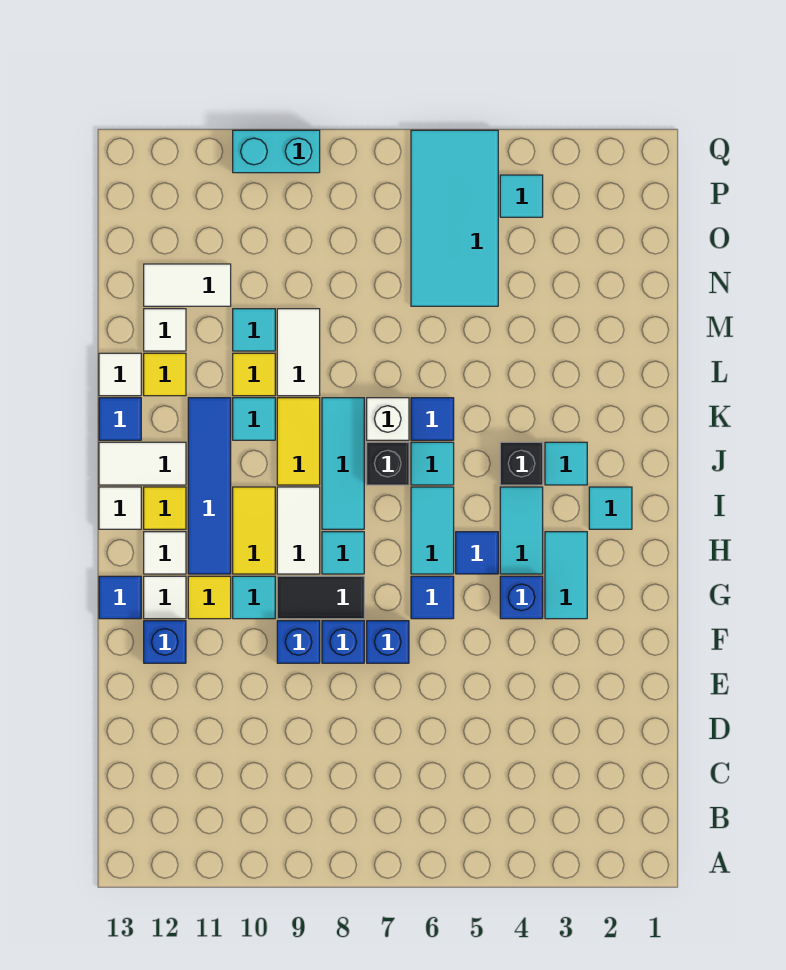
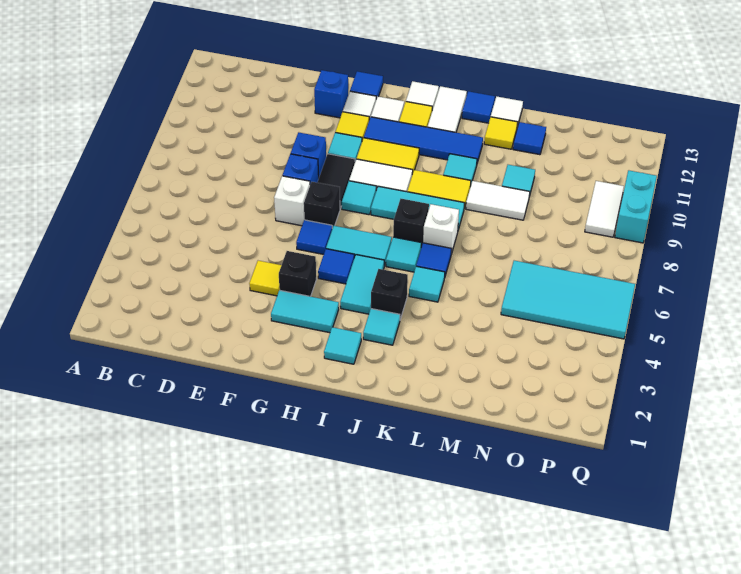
blue brick F7 level 1 -> white brick F7 level 1
blue brick G4 level 1 -> black brick G4 level 1
none -> black brick G7 level 1
cyan tile H4:I4 level 1 -> cyan tile I4:I5 level 1
yellow tile L10 level 1 -> yellow tile F4 level 1
white tile M12 level 1 -> blue tile M12 level 1
white tile N11:N12 level 1 -> white tile P9:P10 level 1
cyan tile P4 level 1 -> cyan tile K5 level 1

